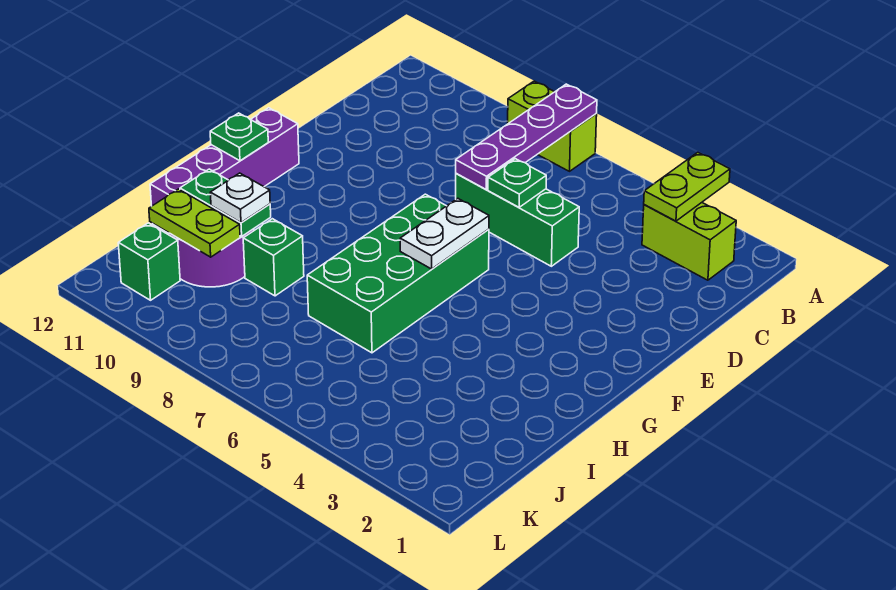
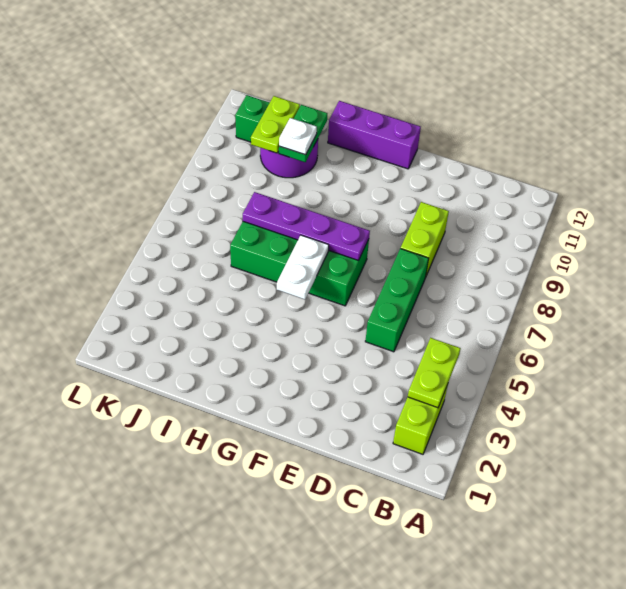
lime plate A3:B3 level 2 -> lime plate B3:B4 level 2
lime brick A7:A8 level 1 -> lime brick D8:D9 level 1
purple plate A7:D7 level 2 -> purple plate F7:I7 level 2
green plate D6 level 2 -> none
white plate F6:G6 level 2 -> white plate G5:G6 level 2
purple brick F12:I12 level 1 -> purple brick F12:H12 level 1
green plate G12 level 2 -> none
green brick I9 level 1 -> none

